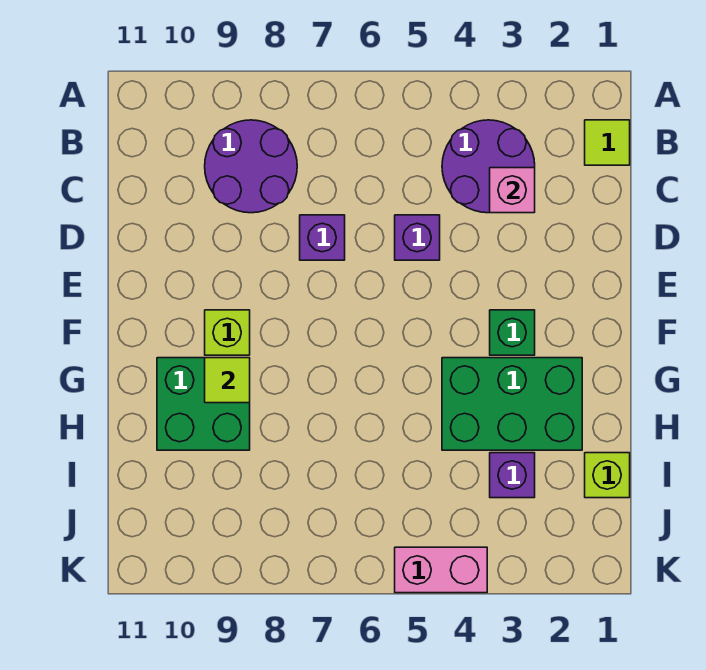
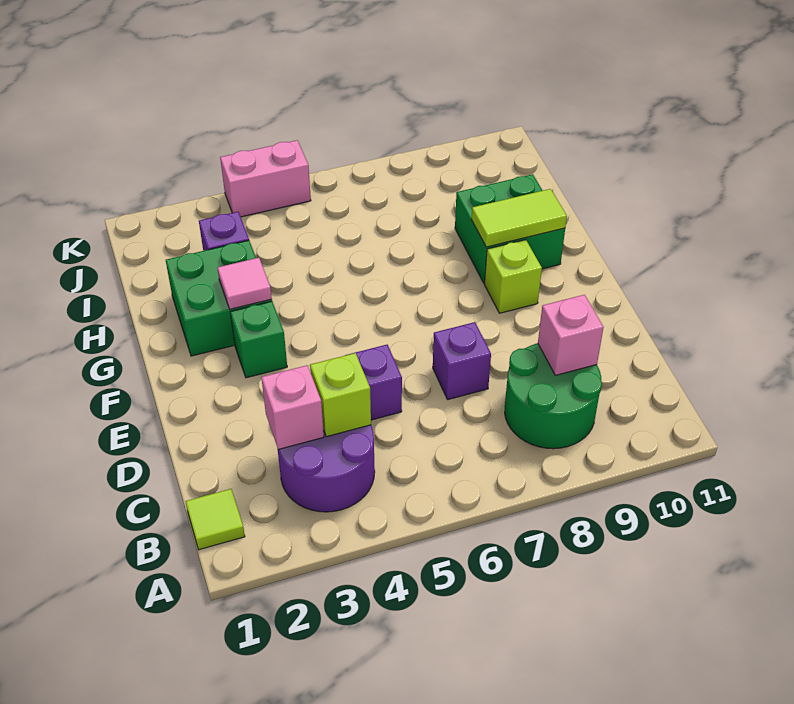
purple round brick B8:C9 level 1 -> green round brick B8:C9 level 1
none -> pink brick C9 level 2
green brick G2:H4 level 1 -> green brick G2:H3 level 1
none -> pink tile G3 level 2
lime tile G9 level 2 -> lime tile G9:G10 level 2
lime brick I1 level 1 -> lime brick C4 level 2

